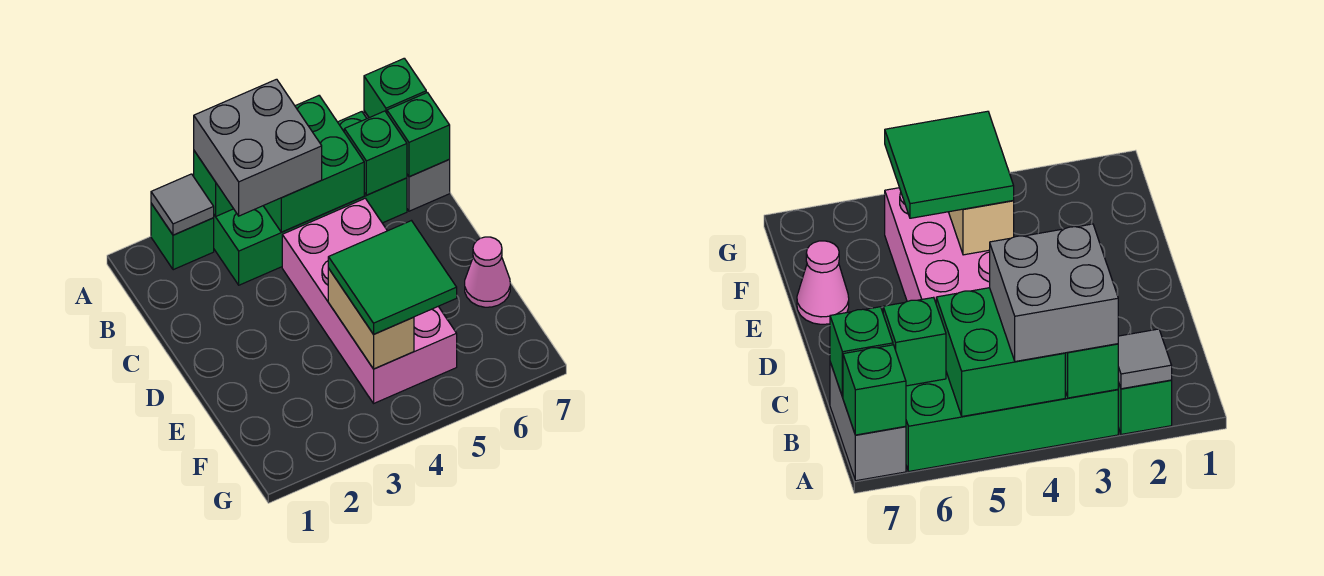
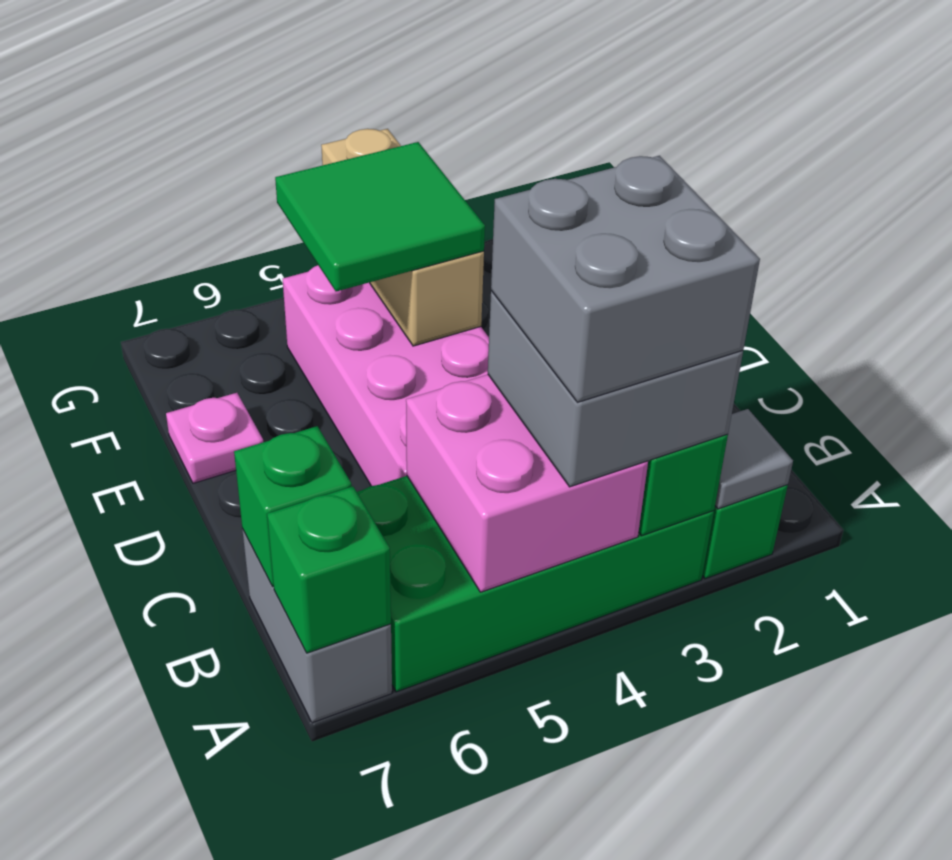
none -> grey brick A3:B4 level 4
green brick A4:B5 level 2 -> pink brick A4:B5 level 2
green brick B6 level 2 -> none
tan brick E4:F4 level 2 -> tan brick E4:G4 level 2
pink cone E7 level 1 -> pink plate E7 level 1

